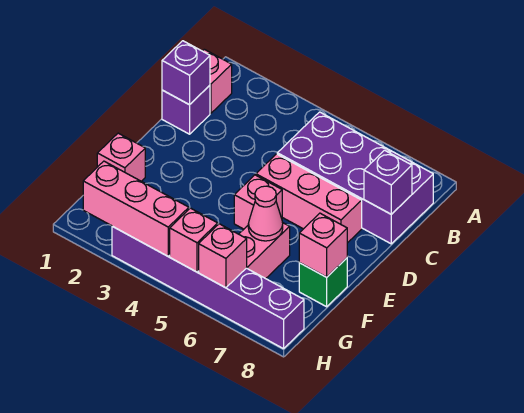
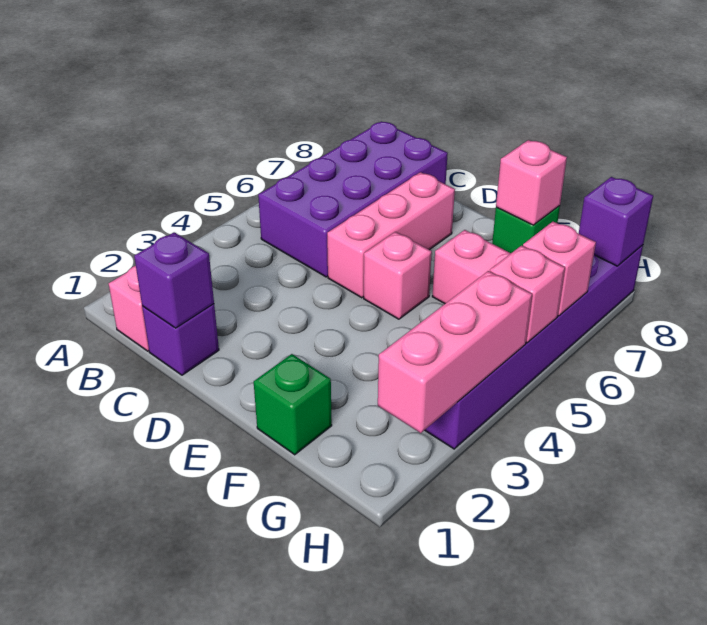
purple brick C8 level 2 -> purple brick H8 level 2
pink brick F1 level 1 -> green brick F1 level 1
pink cone F6 level 2 -> none

